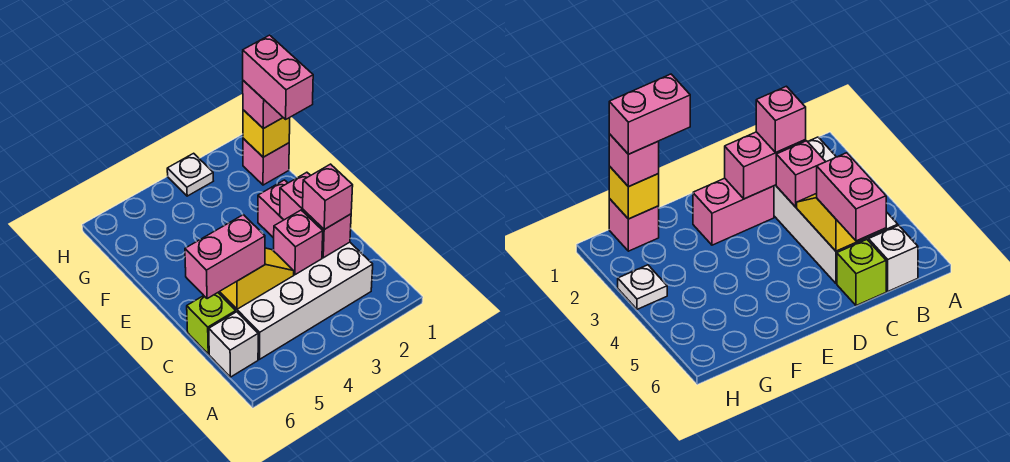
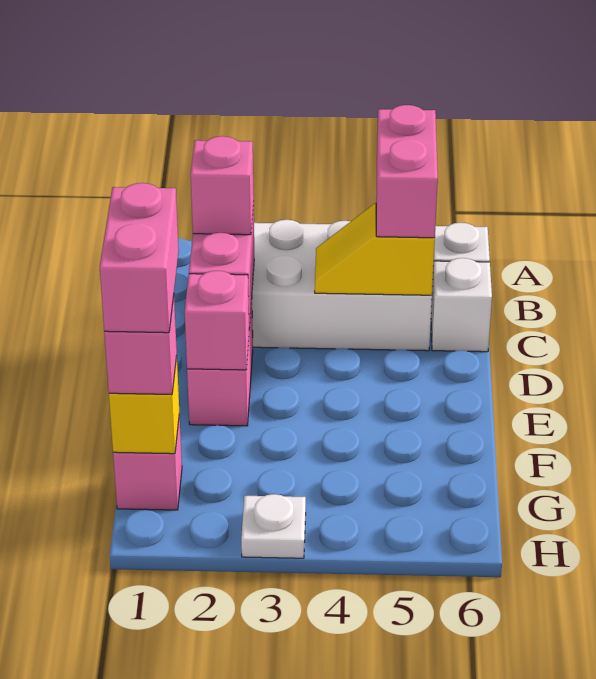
pink brick C3 level 2 -> pink brick E2 level 2
pink brick C5:C6 level 3 -> pink brick B5:C5 level 3
lime brick C6 level 1 -> white brick C6 level 1

